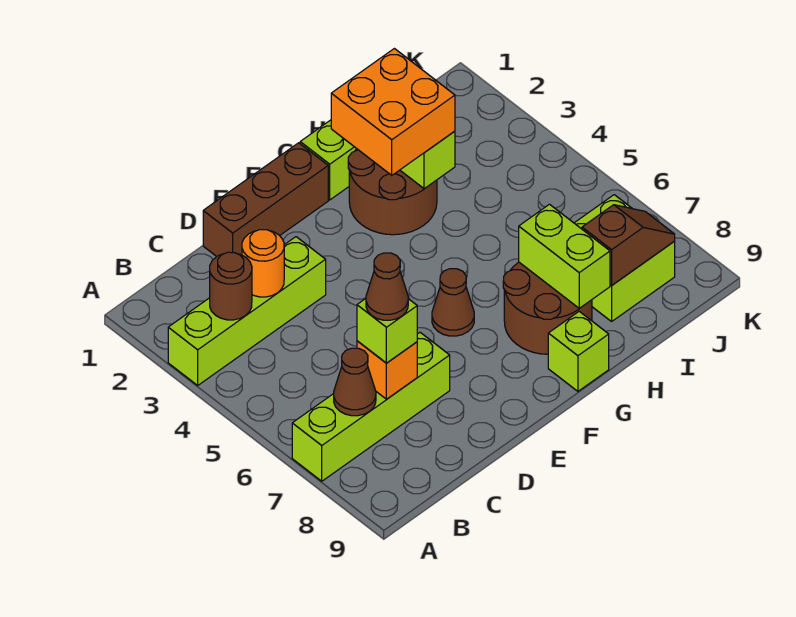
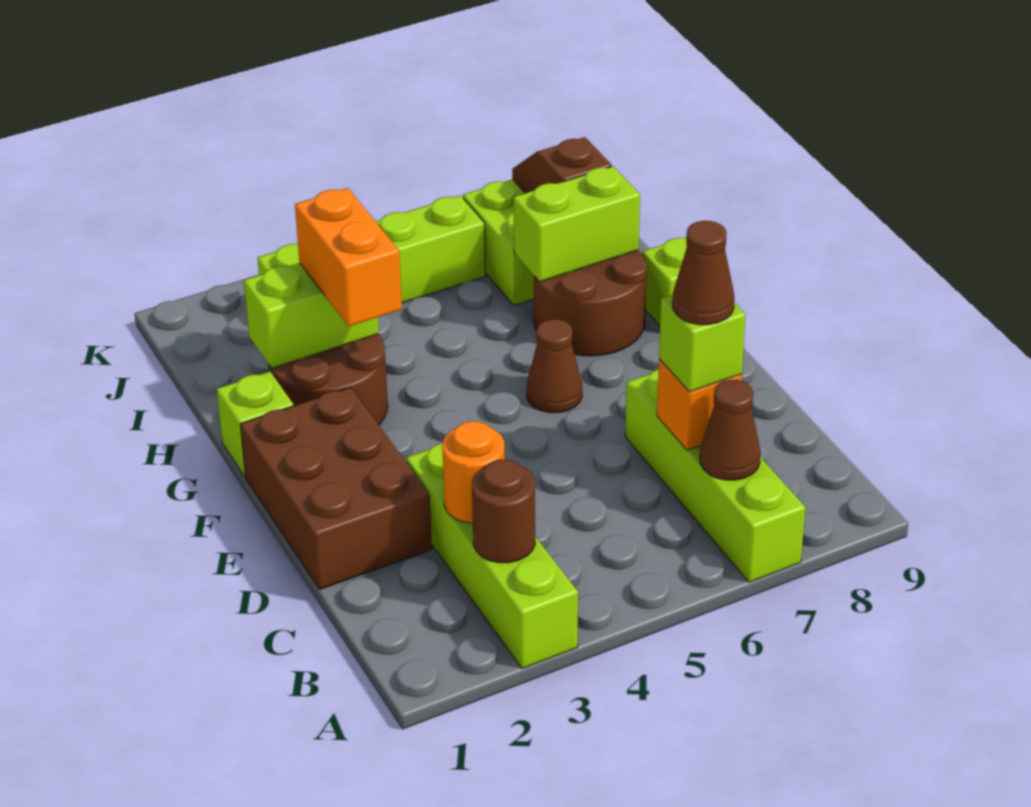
brown brick D1:F1 level 1 -> brown brick D1:F2 level 1
orange brick G2:H3 level 3 -> orange brick G3:H3 level 3
none -> lime brick J3:J6 level 1

